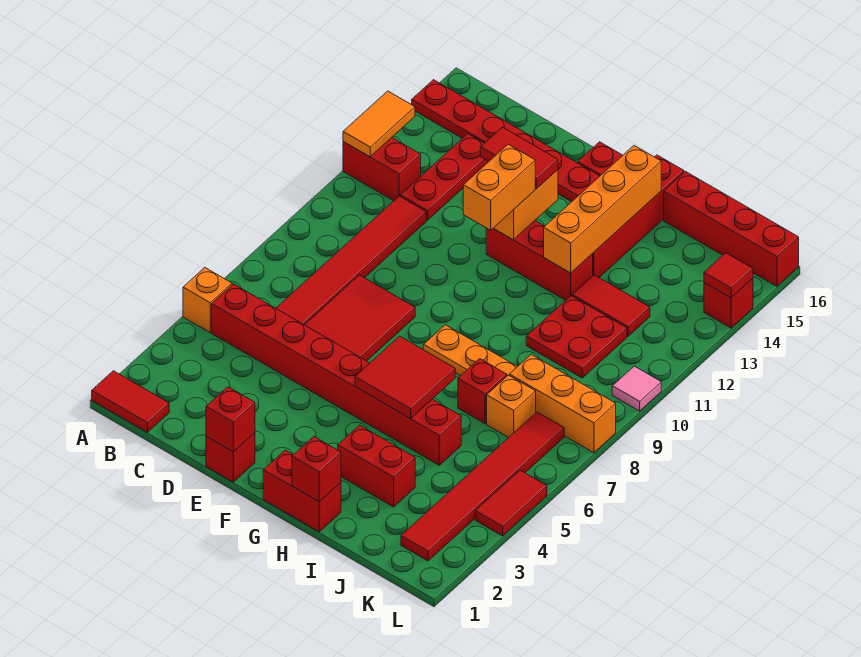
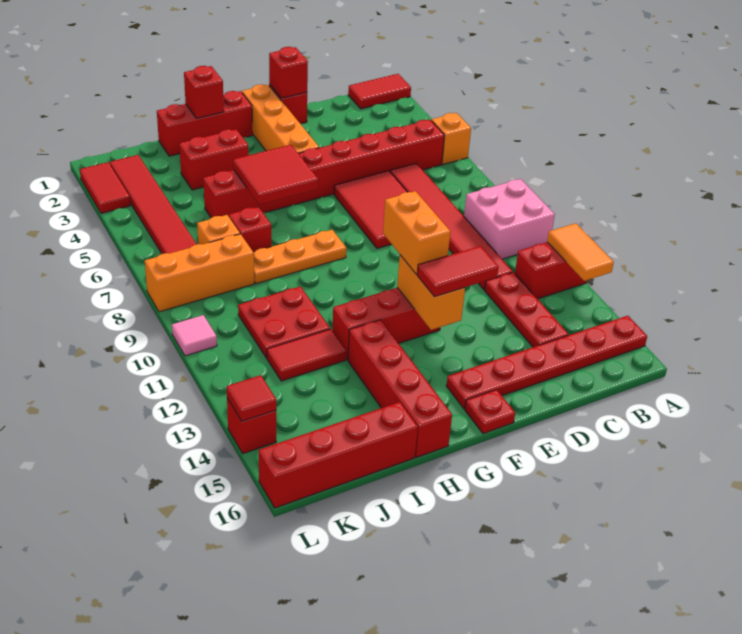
none -> pink brick A9:B10 level 1
red brick G1:H1 level 1 -> red brick G1:I1 level 1
orange brick H12:H15 level 2 -> orange brick F1:F4 level 1
red tile L4:L5 level 1 -> red tile L2:L3 level 1

